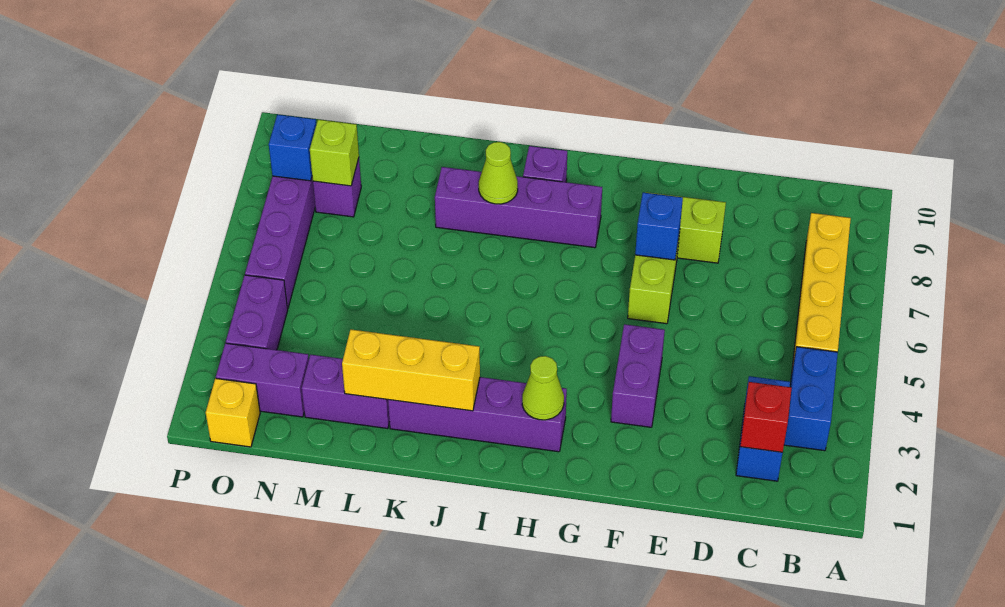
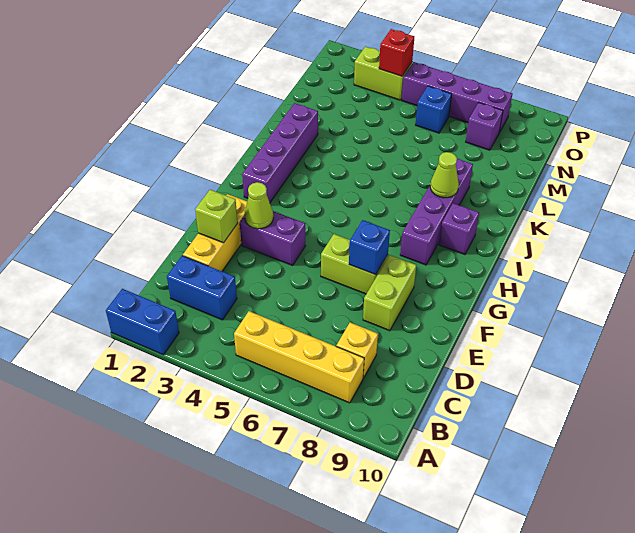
blue brick B3:B4 level 1 -> blue brick A1:A2 level 1
red brick C2 level 2 -> red brick O4 level 2
lime cone H2 level 2 -> lime cone F3 level 2
yellow brick J2:L2 level 2 -> yellow brick D2:F2 level 1
purple brick L2:M2 level 1 -> none
purple brick N2:O2 level 1 -> none
lime brick N8 level 2 -> lime brick E2 level 2
yellow brick O1 level 1 -> yellow brick C8 level 1
purple brick O3:O4 level 1 -> lime brick O3:O4 level 1
blue brick O8 level 2 -> blue brick N6 level 1

